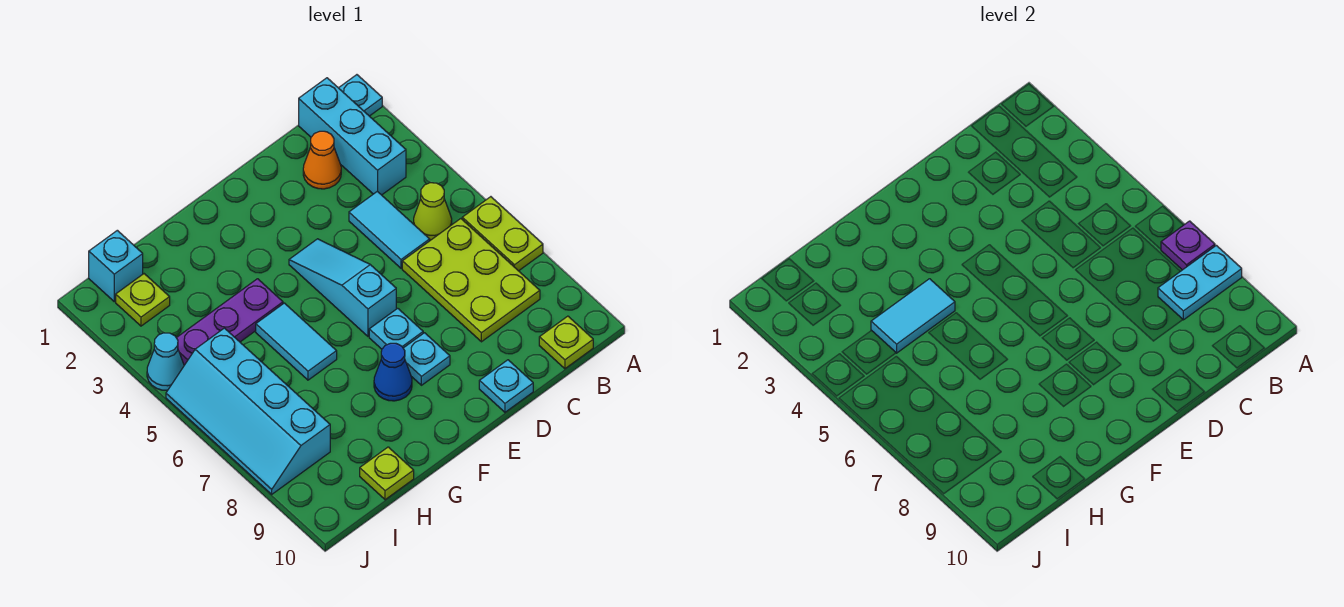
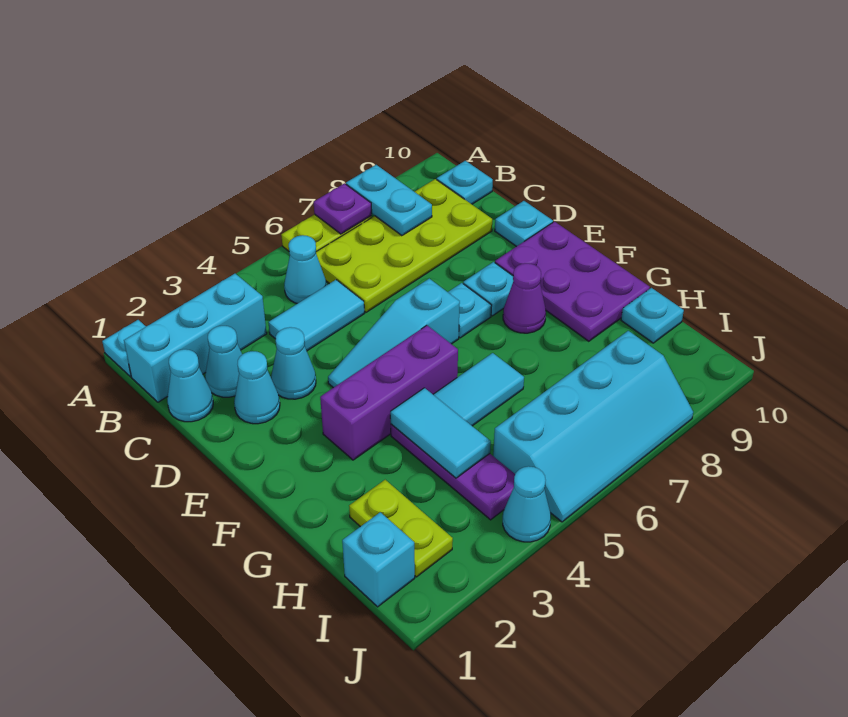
lime cone B5 level 1 -> cyan cone B5 level 1
lime plate B6:C8 level 1 -> lime plate B6:C9 level 1
lime plate B10 level 1 -> cyan plate B10 level 1
none -> cyan cone C1 level 1
orange cone C2 level 1 -> cyan cone C2 level 1
none -> cyan cone D2 level 1
none -> cyan cone D3 level 1
none -> purple plate E9:G10 level 1
none -> purple brick F3:F5 level 1
blue cone F8 level 1 -> purple cone F8 level 1
lime plate H10 level 1 -> cyan plate H10 level 1
lime plate I2 level 1 -> lime plate H2:I2 level 1

